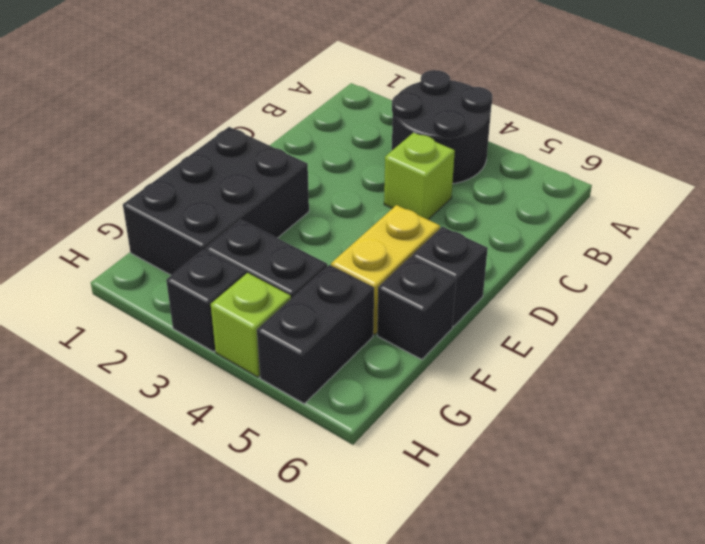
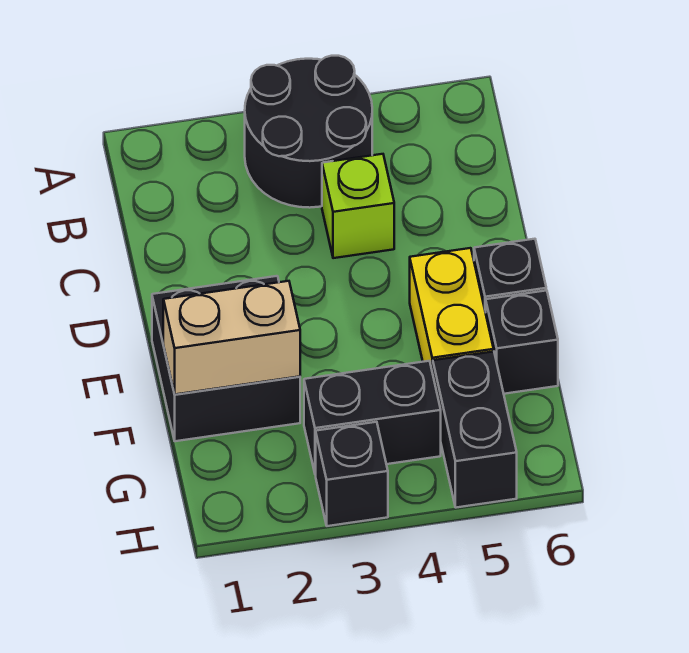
black brick E1:G2 level 1 -> black brick E1:F2 level 1
none -> tan brick F1:F2 level 2
lime brick H4 level 1 -> none

